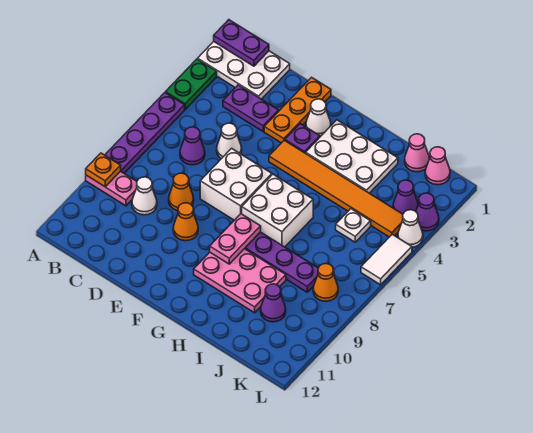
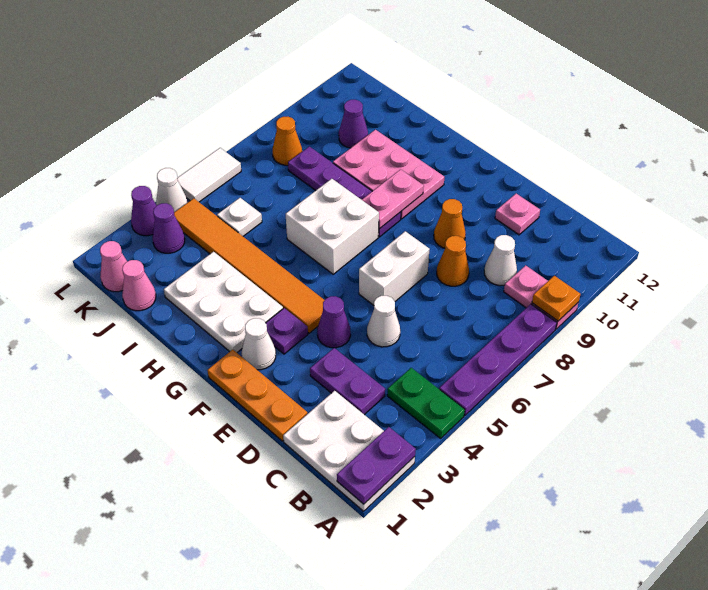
purple plate A1:B1 level 2 -> purple plate A1:A2 level 2
green plate A3:A4 level 1 -> green plate A4:B4 level 1
purple cone C6 level 1 -> purple cone E4 level 1
none -> pink plate D11 level 1
orange plate E1:E3 level 1 -> orange plate D1:F1 level 1
white brick E6:F7 level 1 -> white brick E6:E7 level 1

